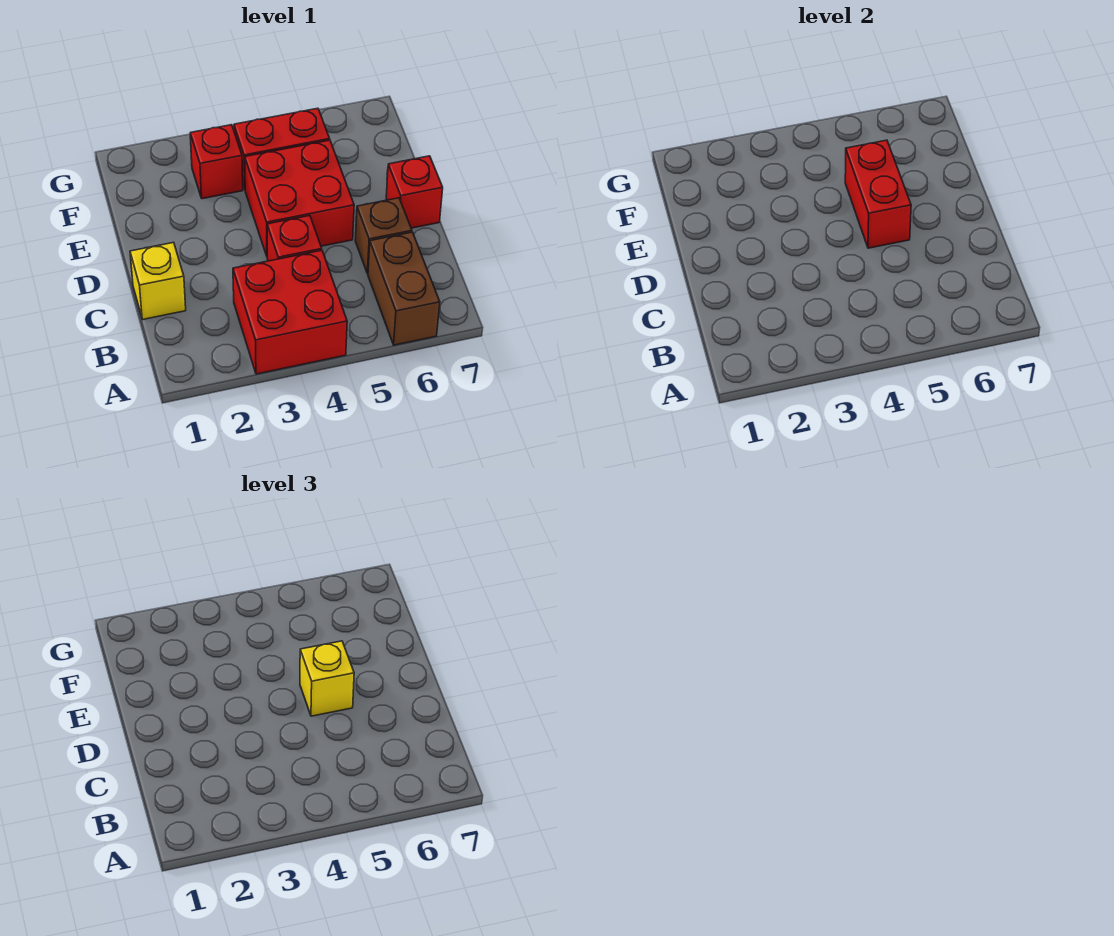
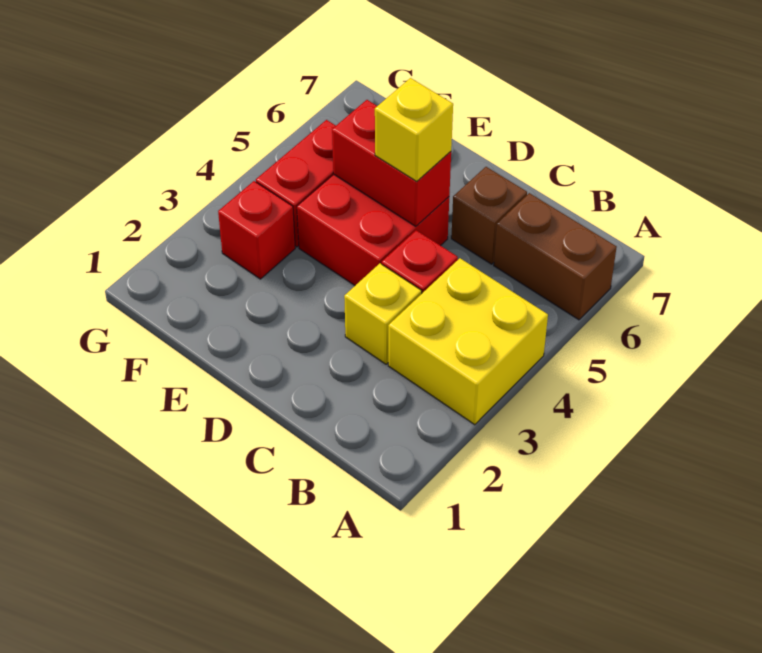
red brick A3:B4 level 1 -> yellow brick A3:B4 level 1
yellow brick C1 level 1 -> yellow brick C3 level 1
red brick D7 level 1 -> none

